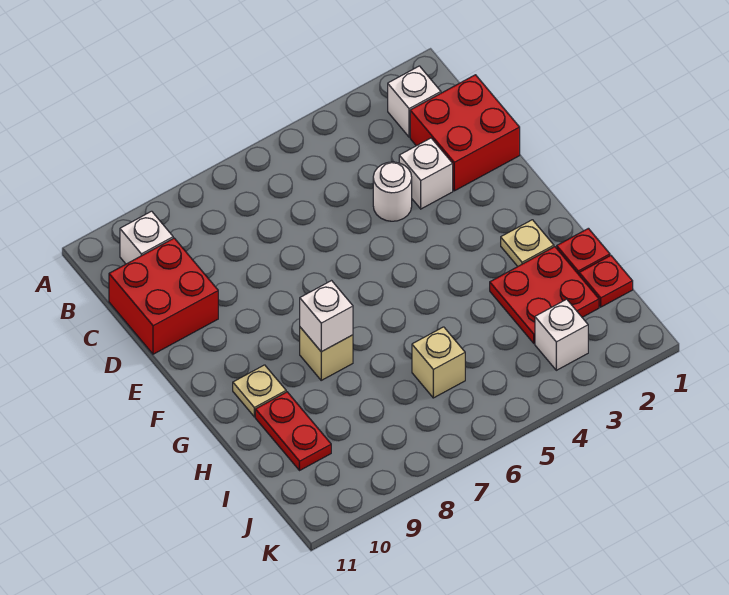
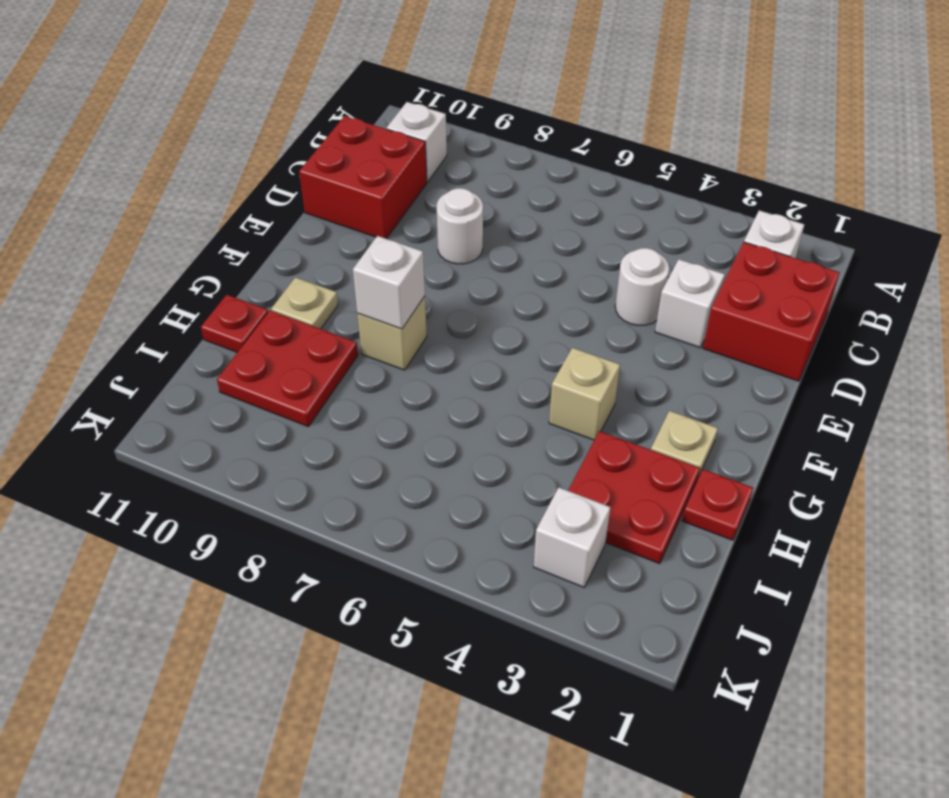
none -> white round brick D8 level 1
red plate H10:I10 level 1 -> red plate H9:I10 level 1
red plate I1 level 1 -> red plate H11 level 1
tan brick I6 level 1 -> tan brick G4 level 1

